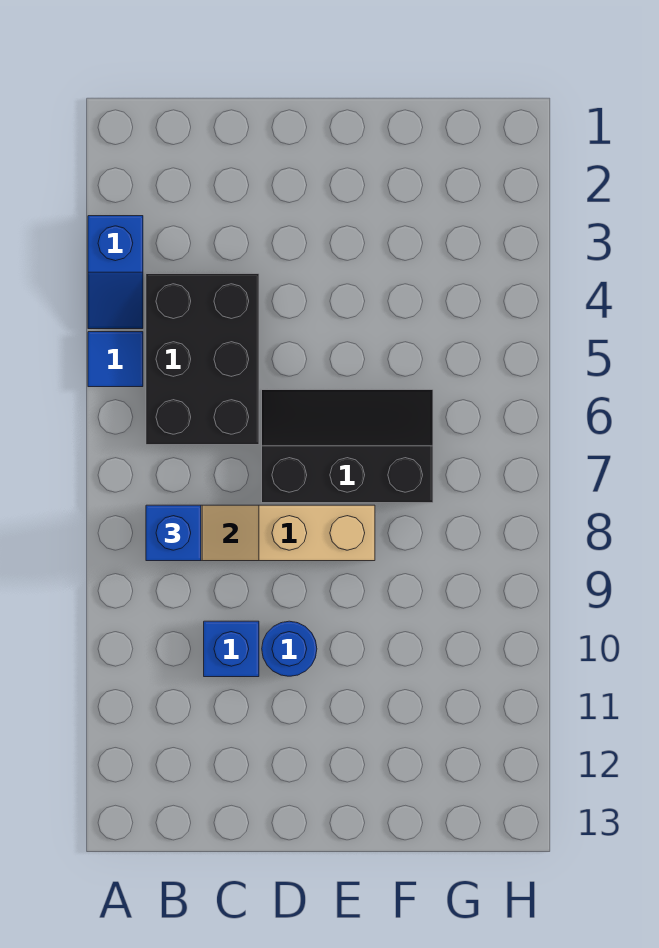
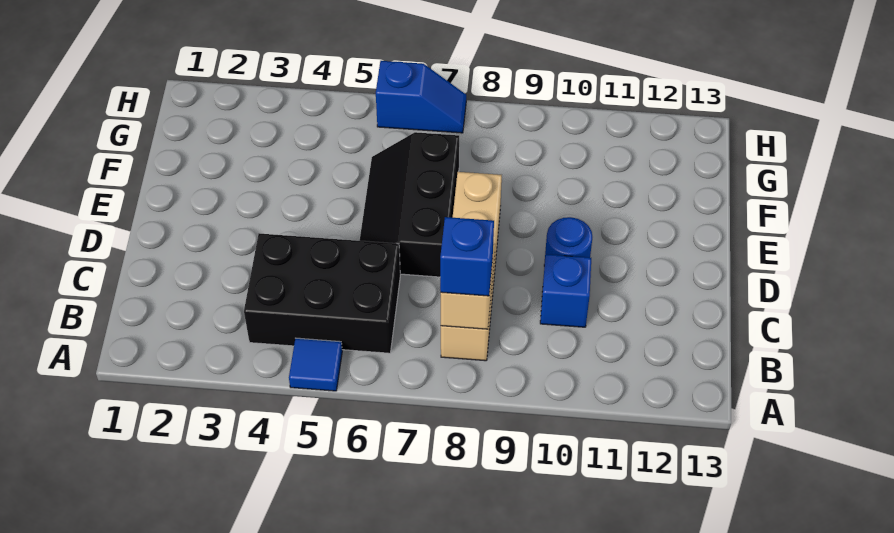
blue slope A3:A4 level 1 top 3 -> blue slope H6:H7 level 1 top 6

